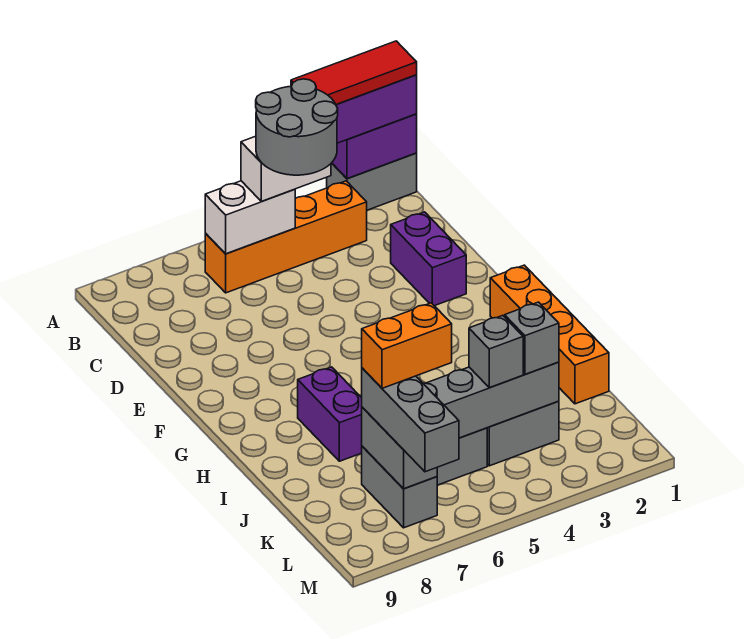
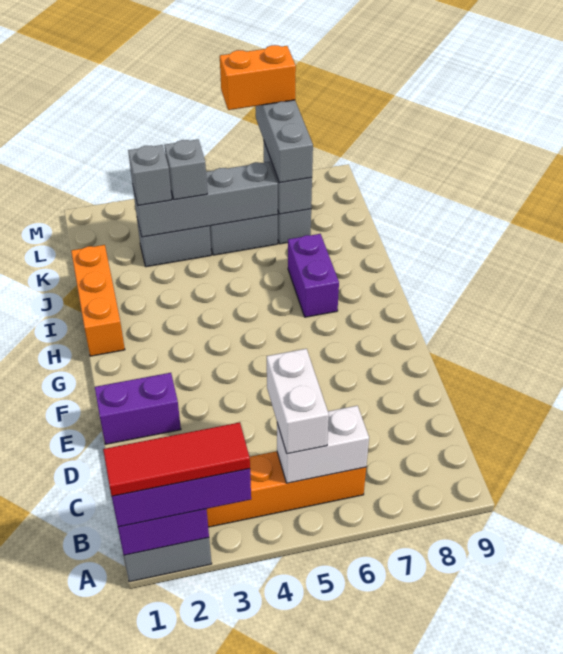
white brick B4:B5 level 3 -> white brick B5:C5 level 3
grey round brick B4:C5 level 4 -> none
purple brick D2:E2 level 1 -> purple brick E1:E2 level 1
orange brick G1:J1 level 1 -> orange brick H1:J1 level 1
orange brick K6:K7 level 4 -> orange brick M6:M7 level 4

